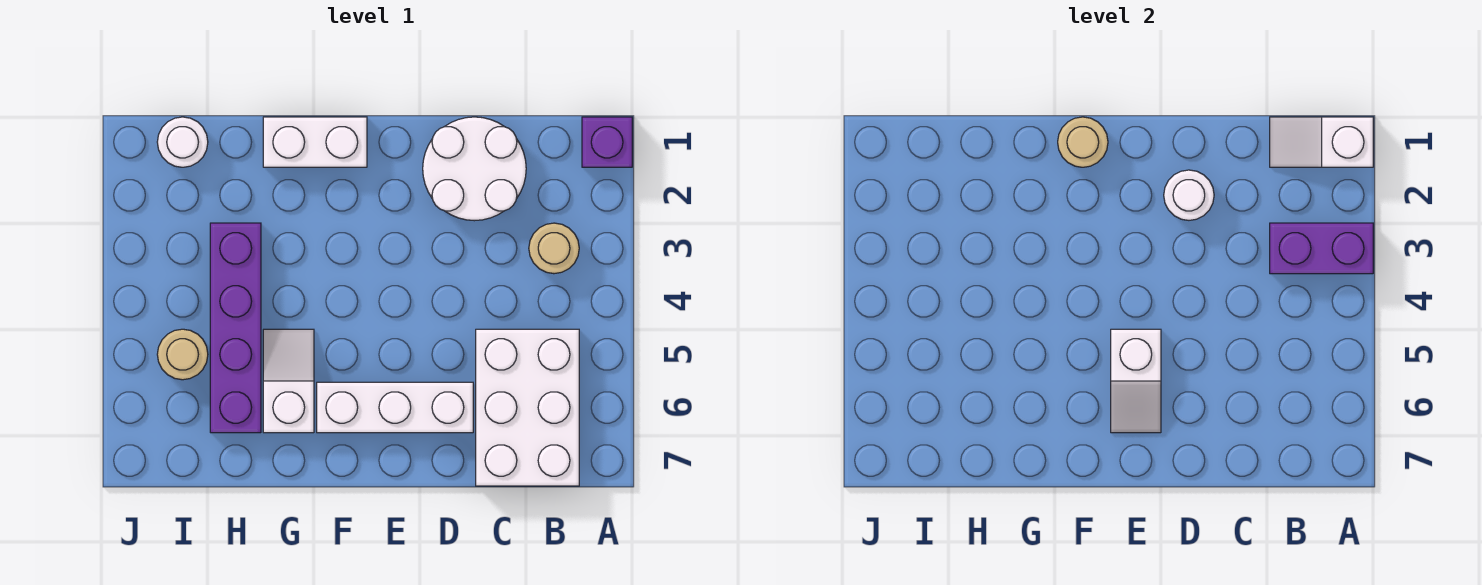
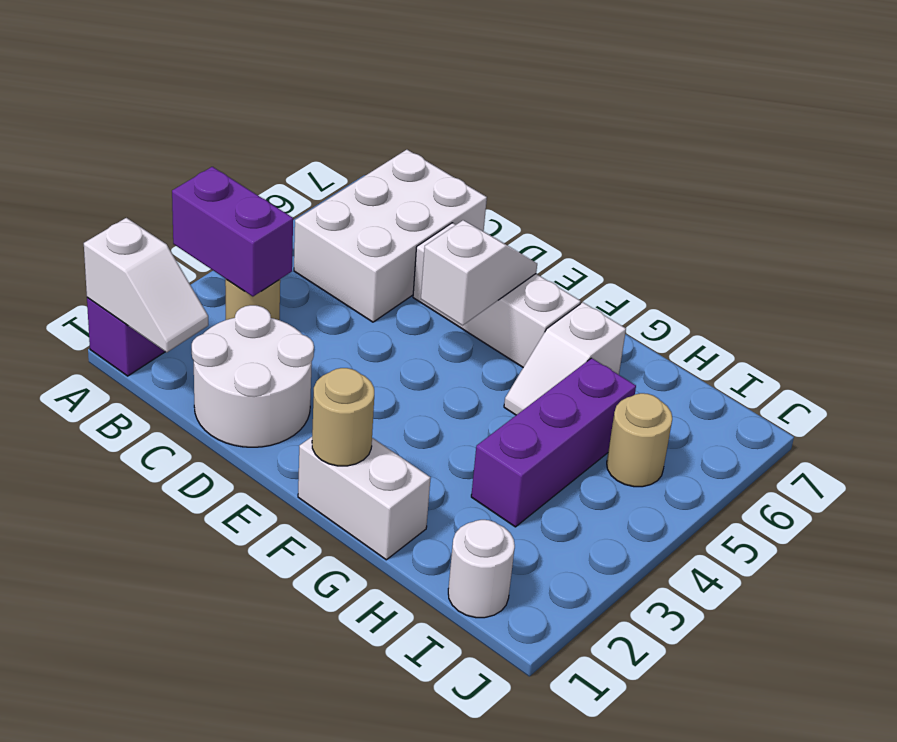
white round brick D2 level 2 -> none
purple brick H3:H6 level 1 -> purple brick H3:H5 level 1

